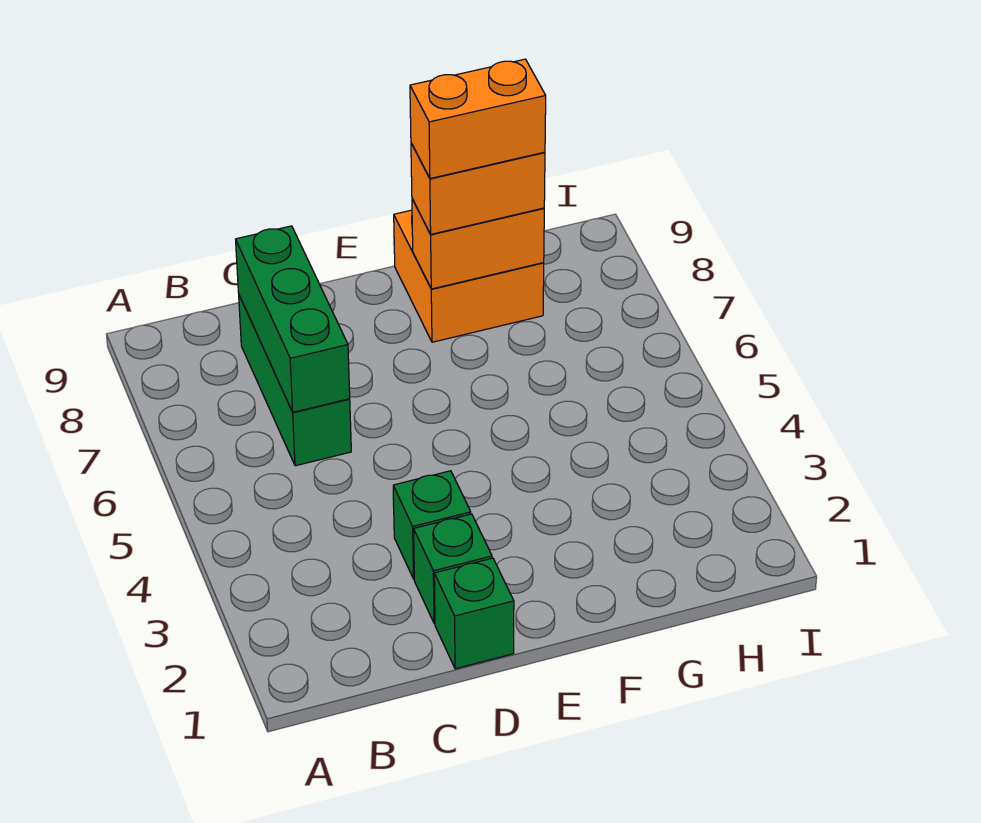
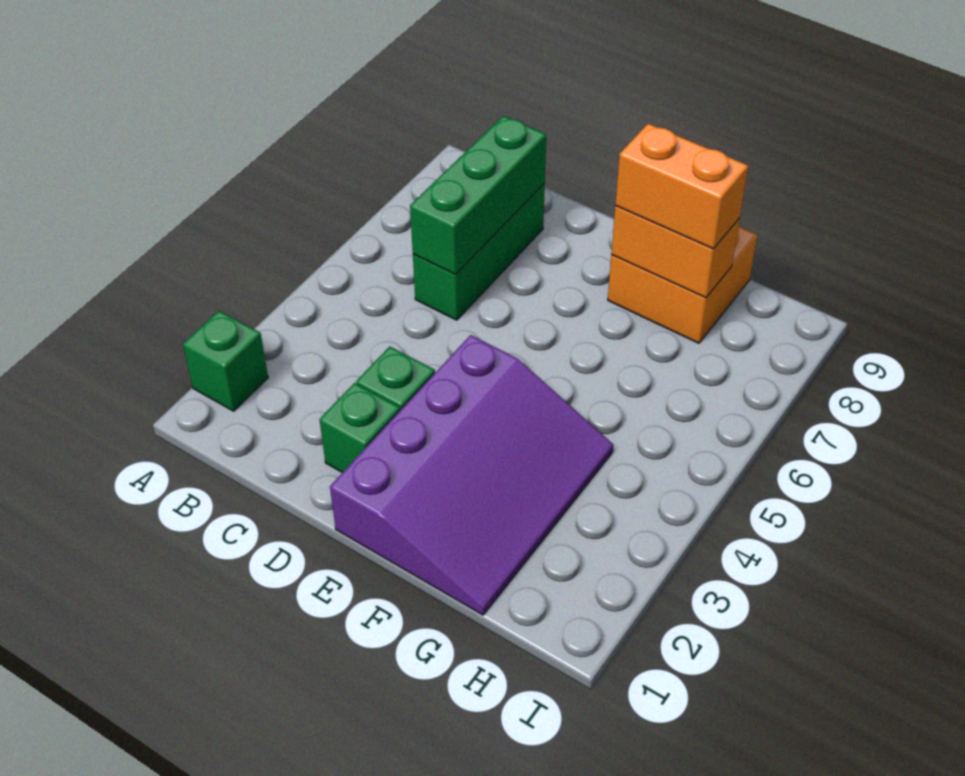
green brick D1 level 1 -> green brick A2 level 1
none -> purple slope E1:G4 level 1 top E
orange brick F8:G8 level 4 -> none

